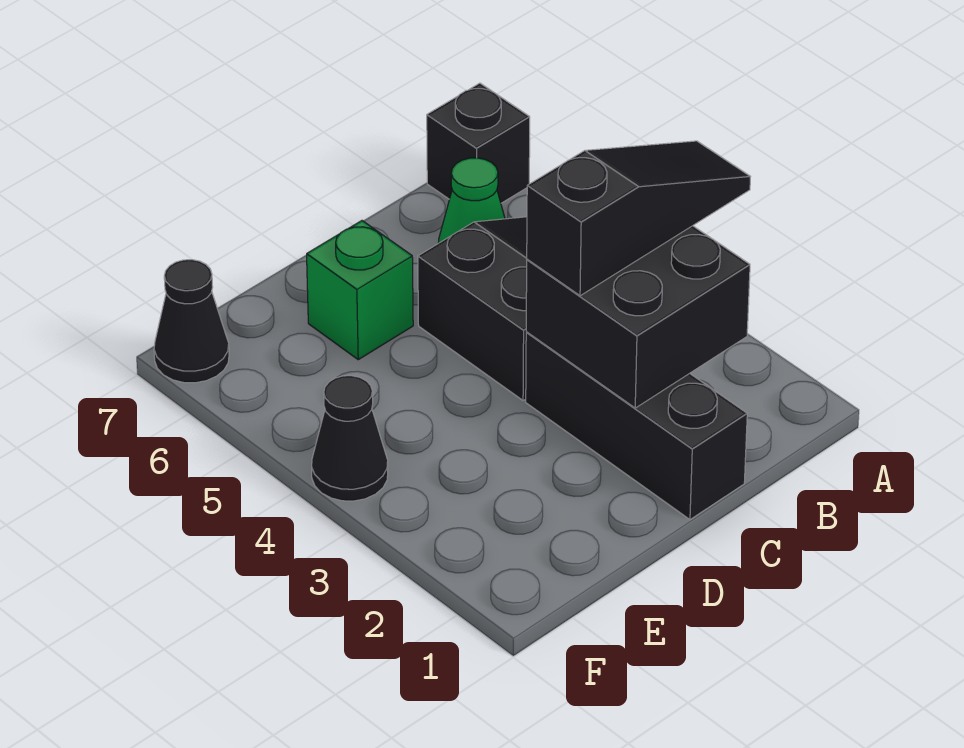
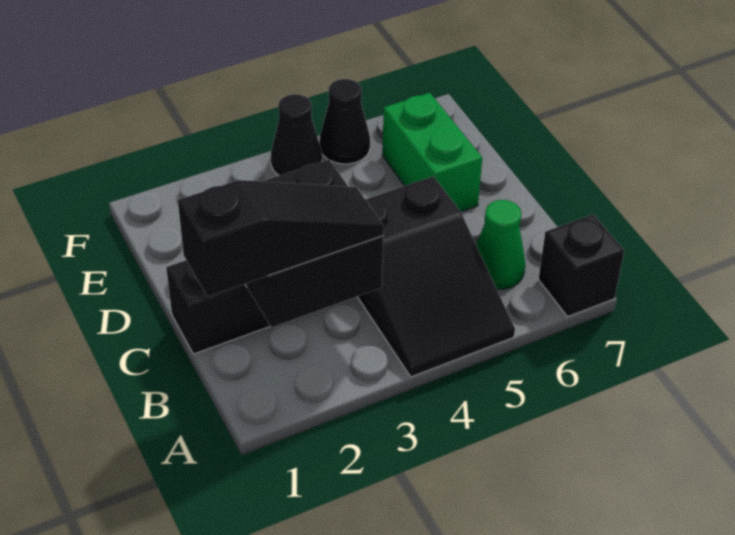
black slope A3:C3 level 3 top C -> black slope B1:B3 level 3 top 1
green brick D6 level 1 -> green brick D6:E6 level 1
black cone F7 level 1 -> black cone F5 level 1

